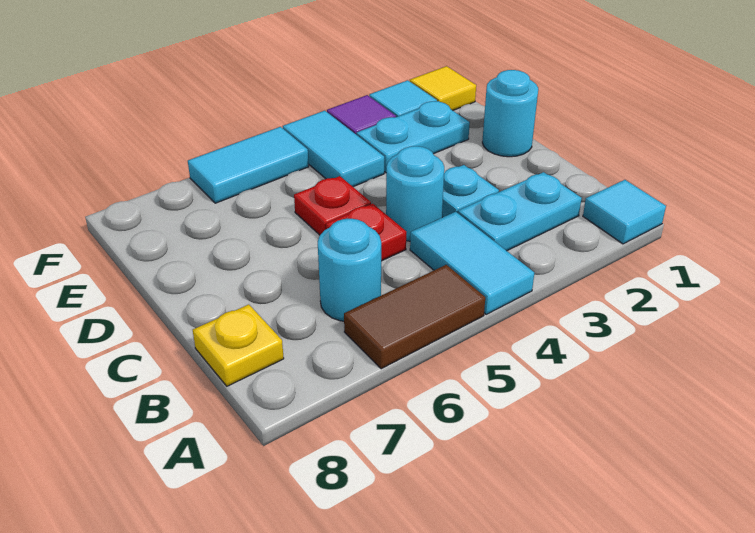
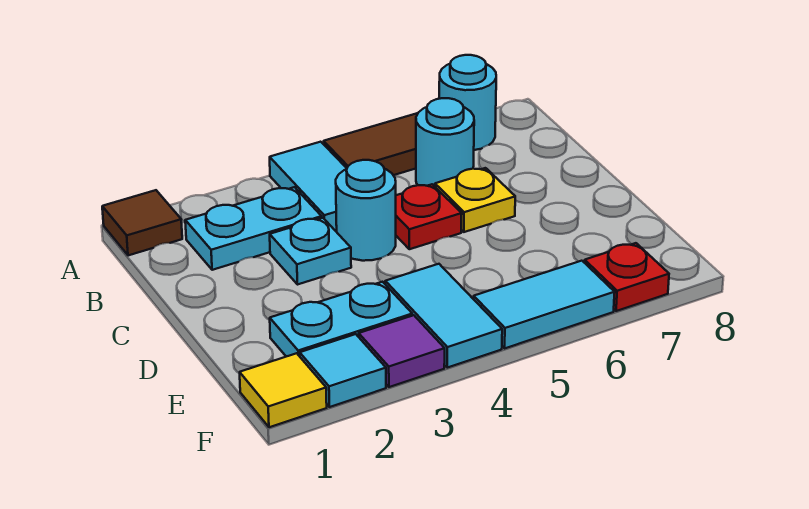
cyan tile A1 level 1 -> brown tile A1 level 1
yellow plate B8 level 1 -> yellow plate C6 level 1
cyan round brick D1 level 1 -> cyan round brick A7 level 1
red plate D5 level 1 -> red plate F7 level 1

